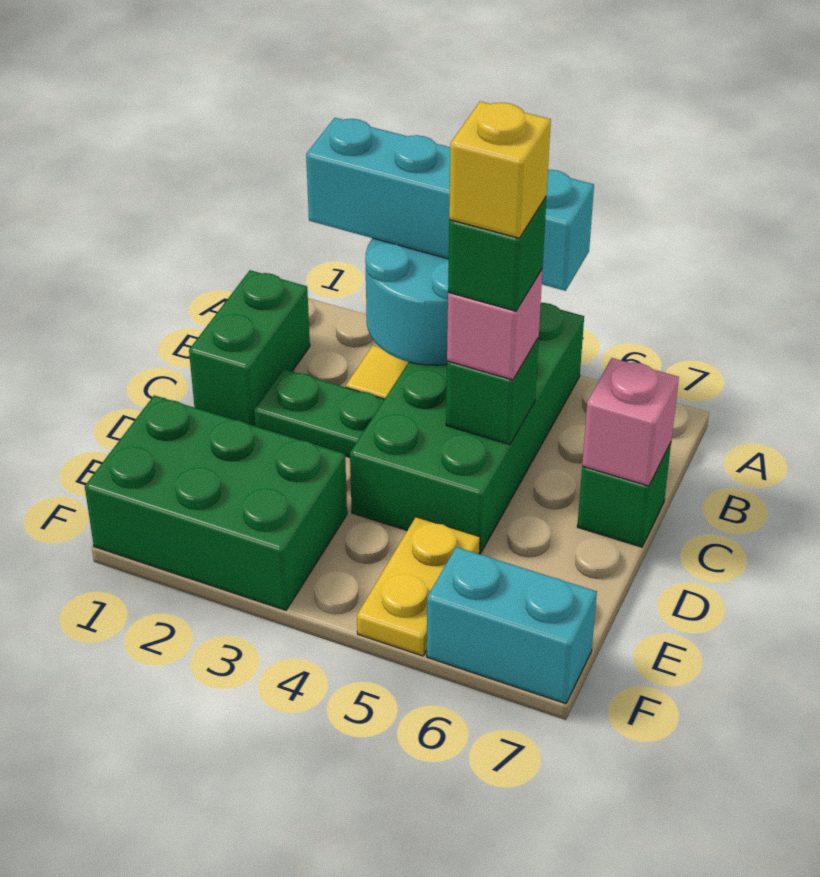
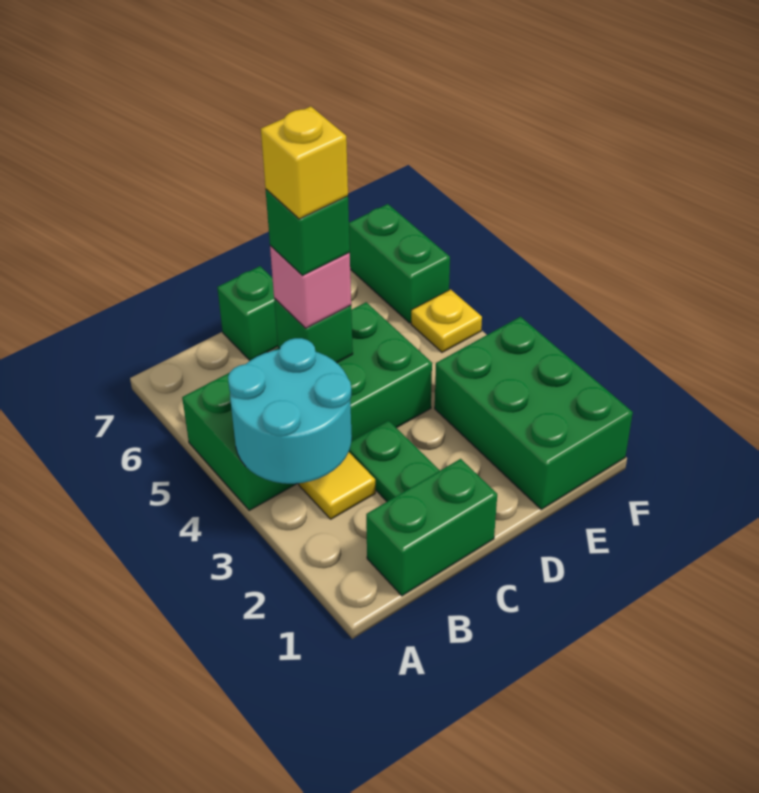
cyan brick A2:A5 level 3 -> none
pink brick C7 level 2 -> none
yellow plate E5:F5 level 1 -> yellow plate F5 level 1
cyan brick F6:F7 level 1 -> green brick F6:F7 level 1

